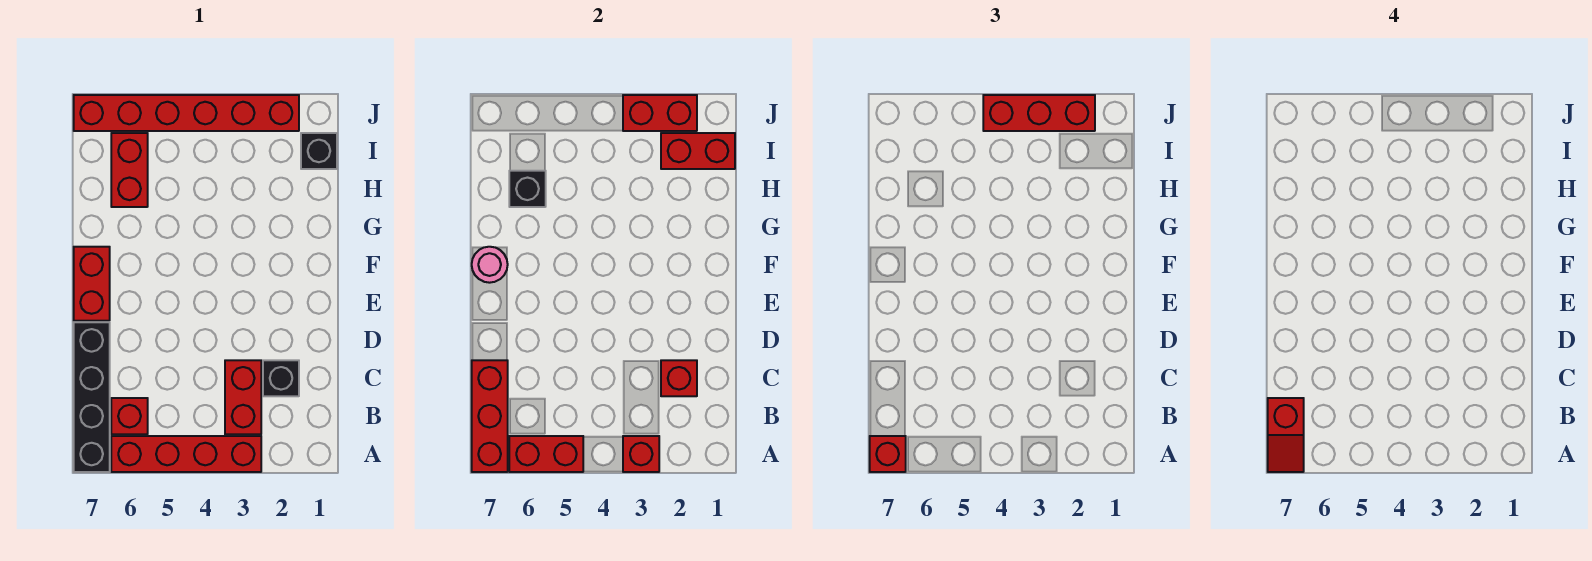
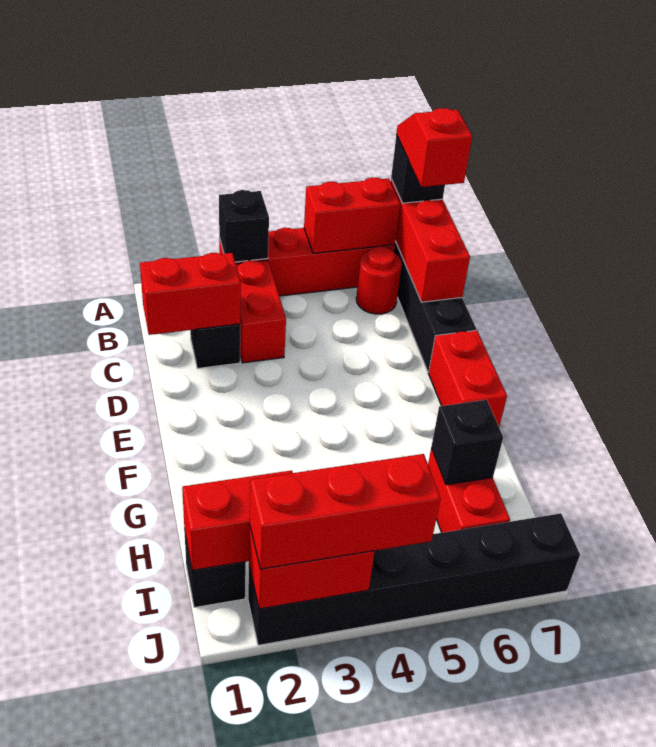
red brick A3 level 2 -> black brick A3 level 2
red brick A7 level 3 -> black brick A7 level 3
red brick B6 level 1 -> red round brick B6 level 1
red brick C2 level 2 -> red brick C1:C2 level 2
pink round brick F7 level 2 -> none
red brick J2:J7 level 1 -> black brick J2:J7 level 1

